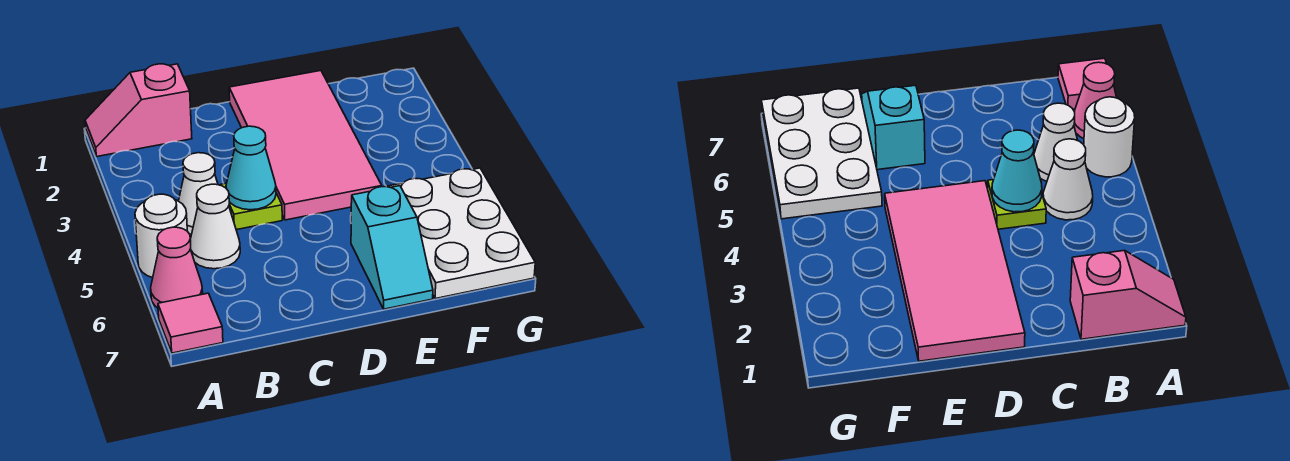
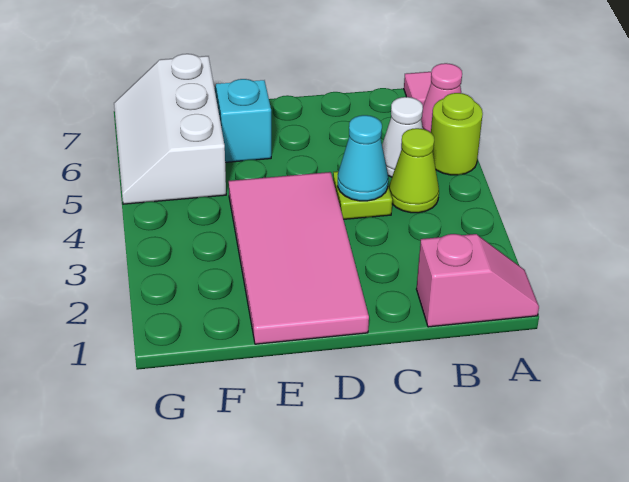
white round brick A5 level 1 -> lime round brick A5 level 1
white cone B4 level 1 -> lime cone B4 level 1
white plate F5:G7 level 1 -> white slope F5:G7 level 1 top F

